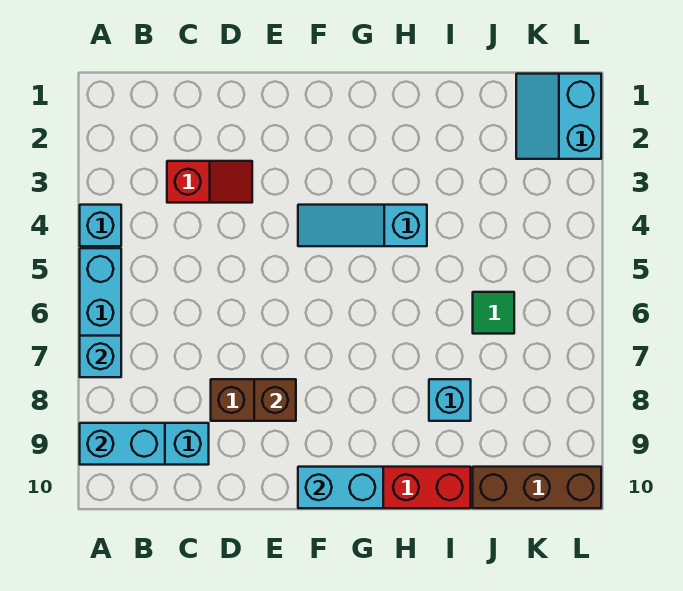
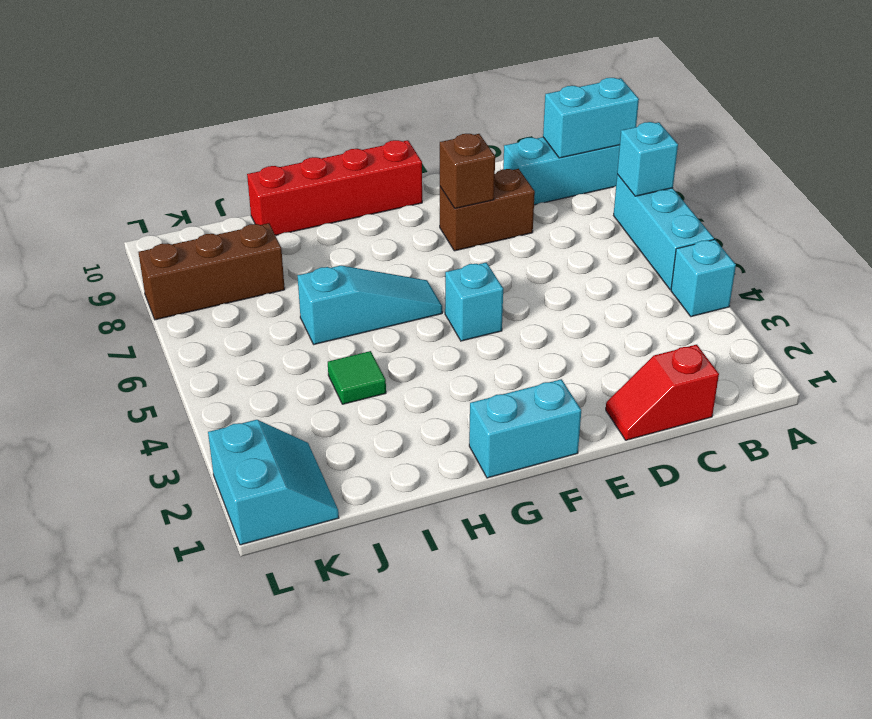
red slope C3:D3 level 1 top C -> red slope C1:D1 level 1 top C
cyan slope F4:H4 level 1 top H -> cyan slope G6:I6 level 1 top I
cyan brick F10:G10 level 2 -> cyan brick F1:G1 level 1
cyan brick I8 level 1 -> cyan brick F5 level 1
green tile J6 level 1 -> green tile I4 level 1
brown brick J10:L10 level 1 -> brown brick J8:L8 level 1

